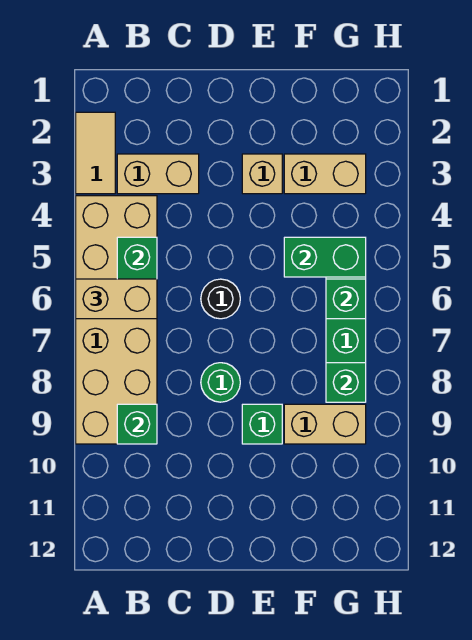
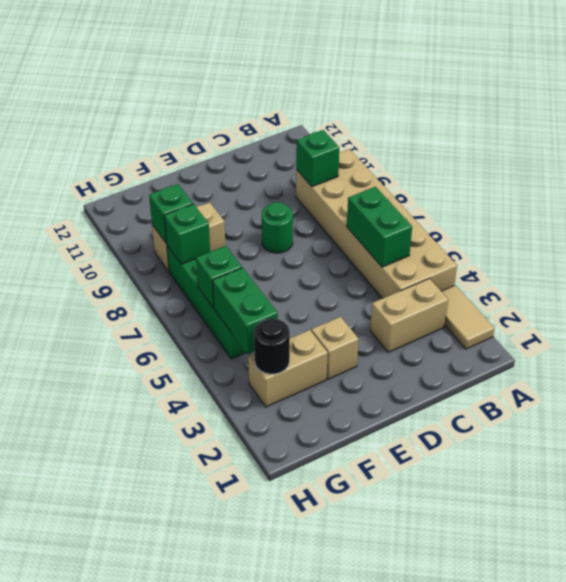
tan brick A6:B6 level 3 -> none
black round brick D6 level 1 -> black round brick G3 level 2
green brick E9 level 1 -> green brick G9 level 2
green brick F5:G5 level 2 -> green brick G4:G5 level 2

